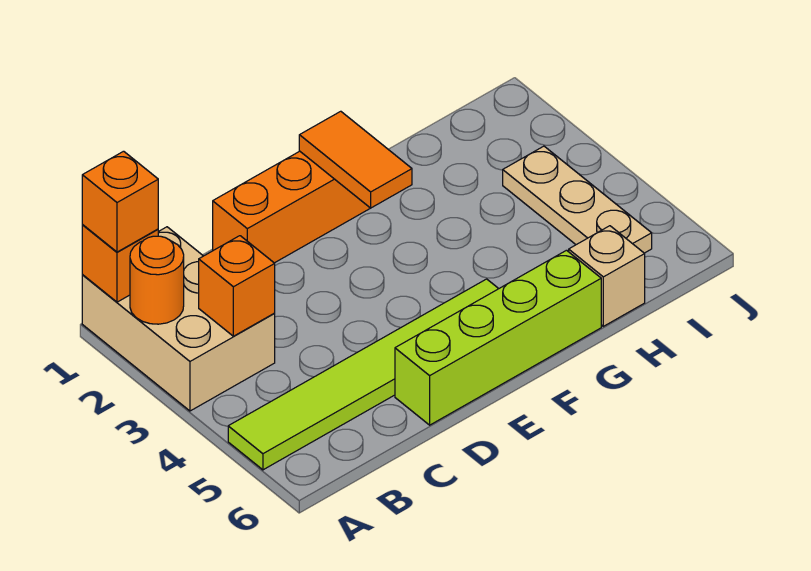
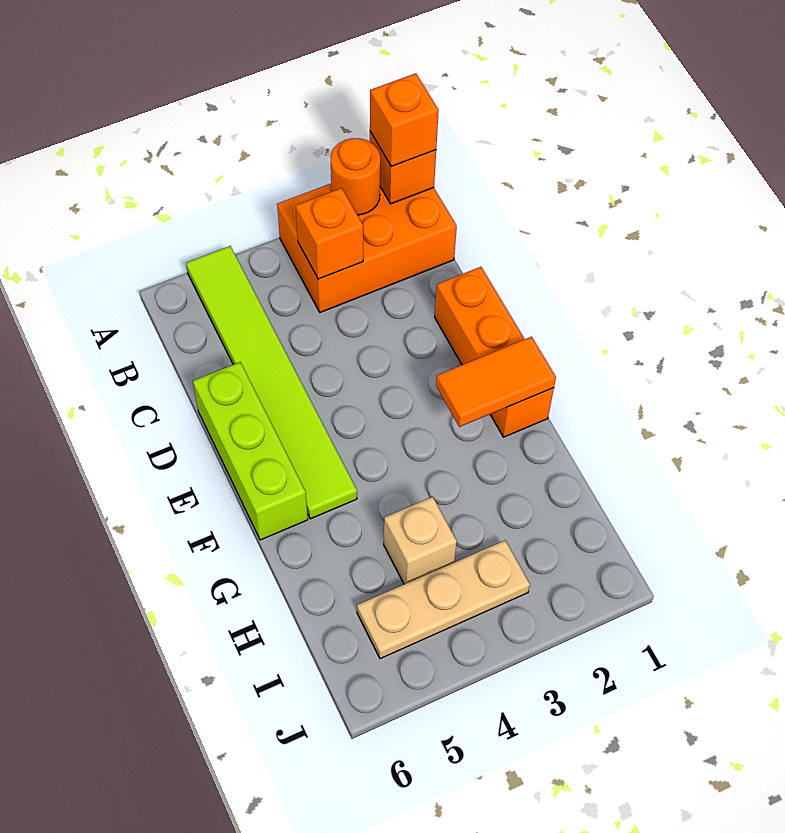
tan brick A1:B3 level 1 -> orange brick A1:B3 level 1
lime brick D6:G6 level 1 -> lime brick D6:F6 level 1
tan brick H6 level 1 -> tan brick H4 level 1

